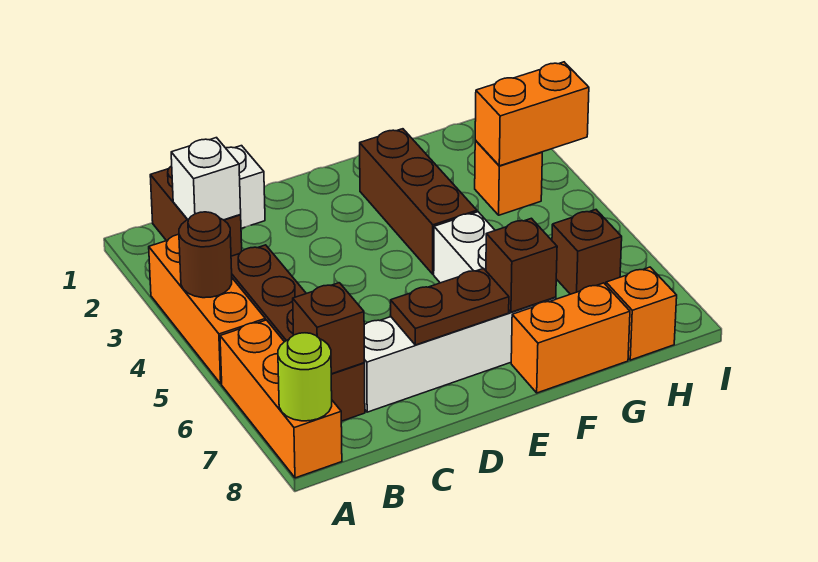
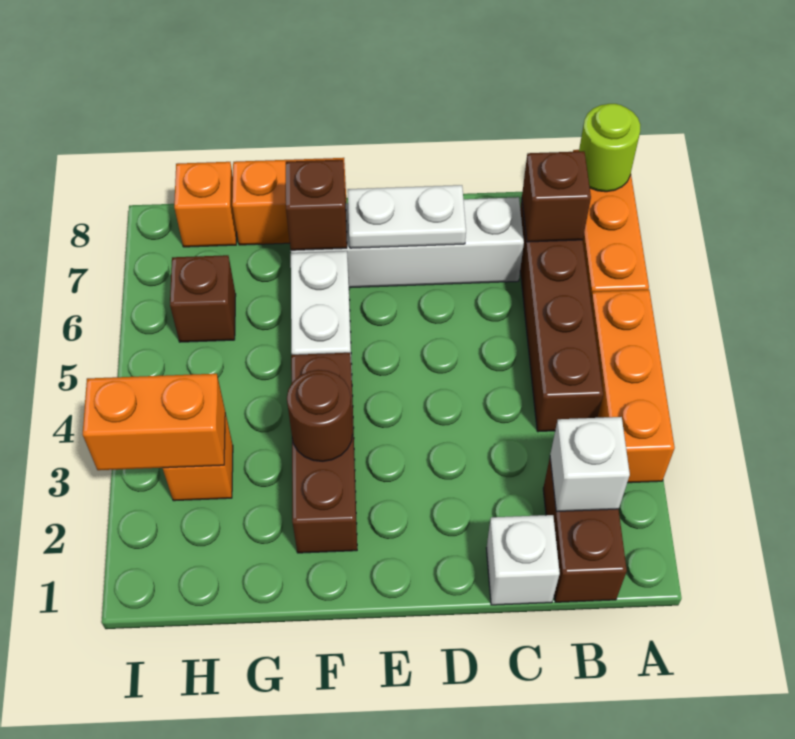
brown round brick A4 level 2 -> brown round brick F3 level 2
brown plate D7:E7 level 2 -> white plate D7:E7 level 2

